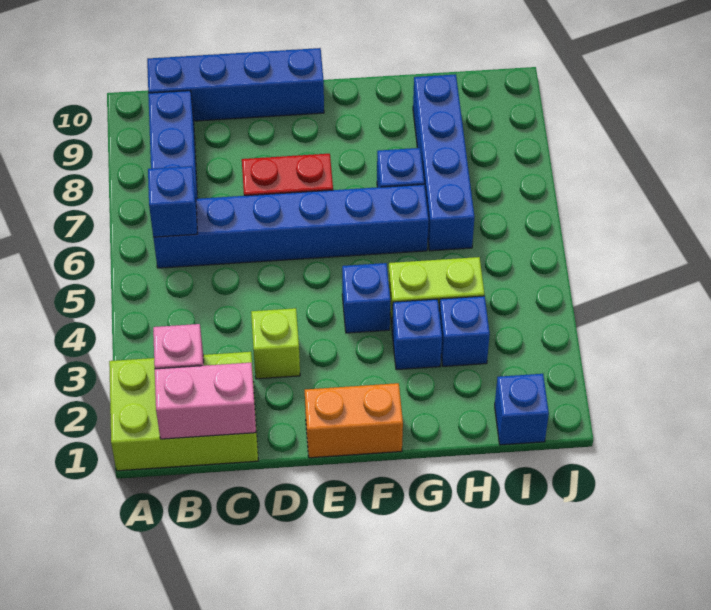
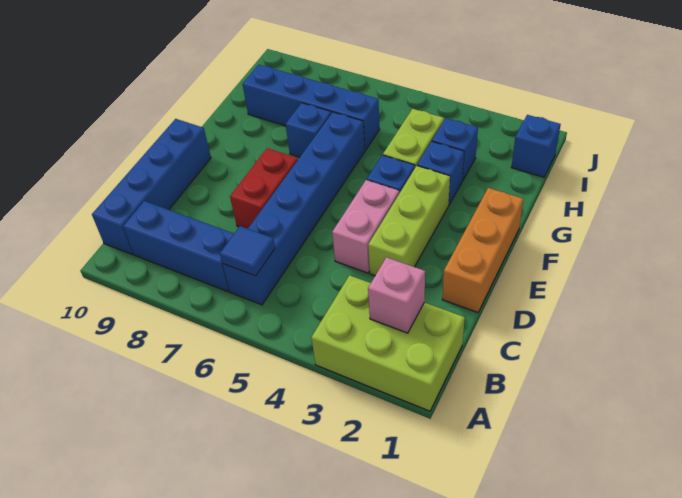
lime brick A1:C2 level 1 -> lime brick A1:B3 level 1
pink brick B1:C1 level 2 -> pink brick D4:E4 level 1
blue brick B6 level 2 -> blue tile B6 level 2
lime brick D3 level 1 -> lime brick D3:F3 level 1
orange brick E1:F1 level 1 -> orange brick D1:F1 level 1

